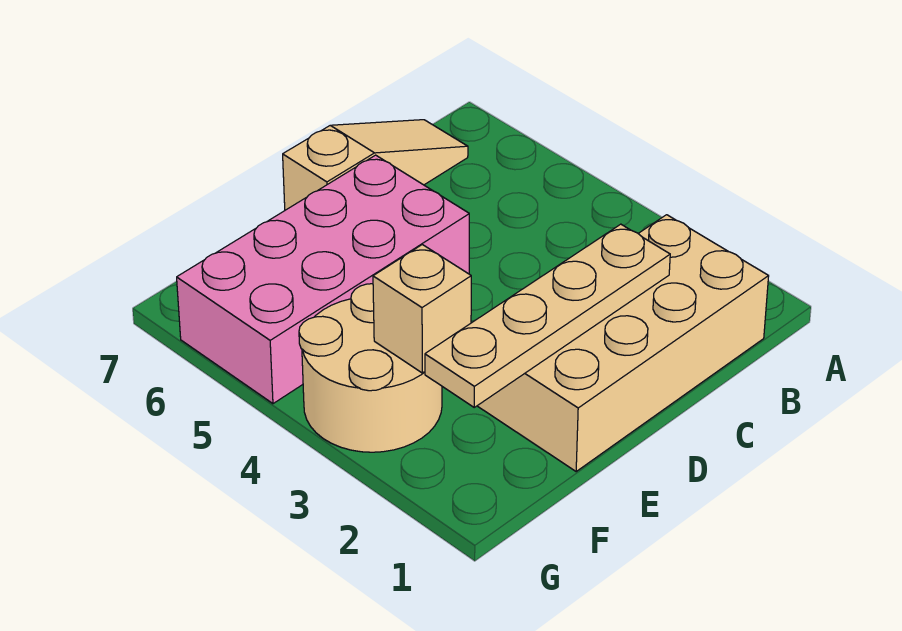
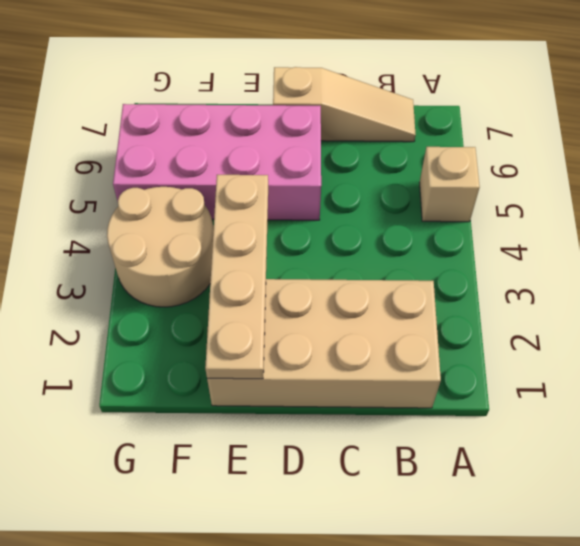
tan plate C2:F2 level 2 -> tan plate E1:E4 level 2
tan brick F3 level 2 -> tan brick A5 level 1

